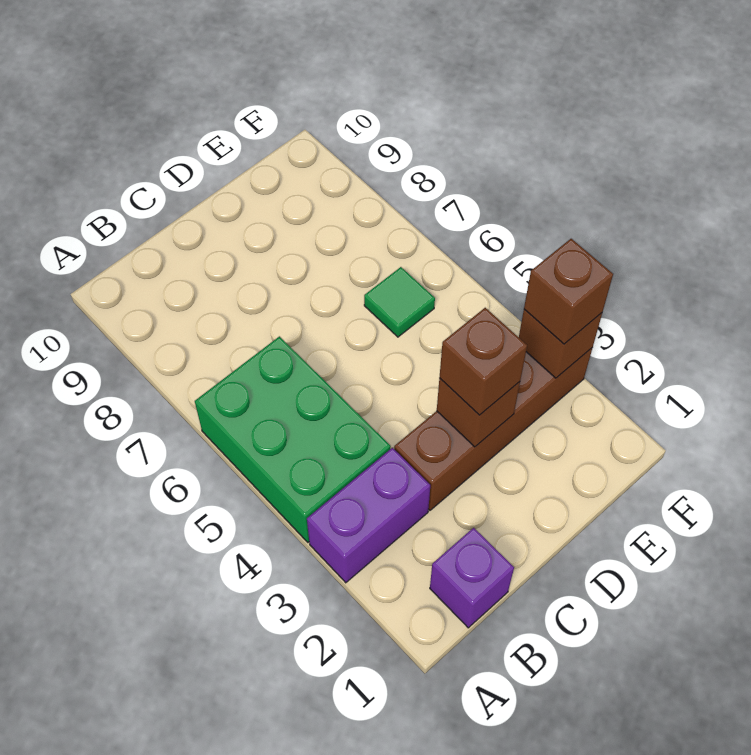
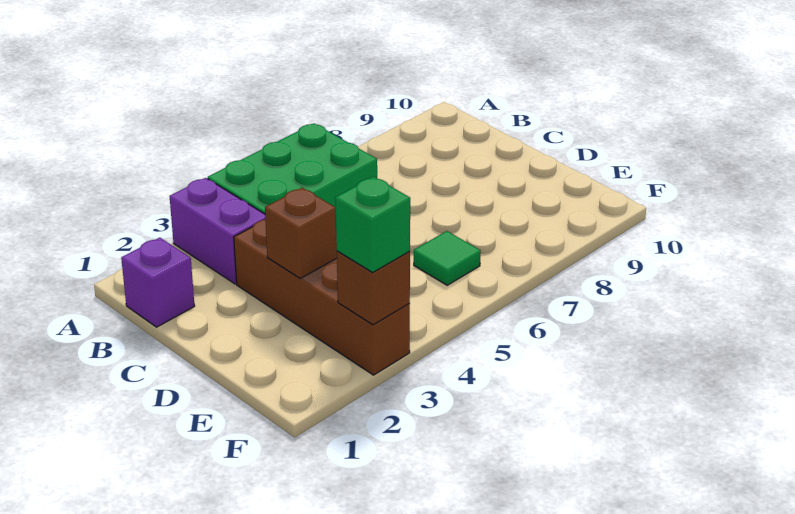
brown brick D3 level 3 -> none
brown brick F3 level 3 -> green brick F3 level 3

